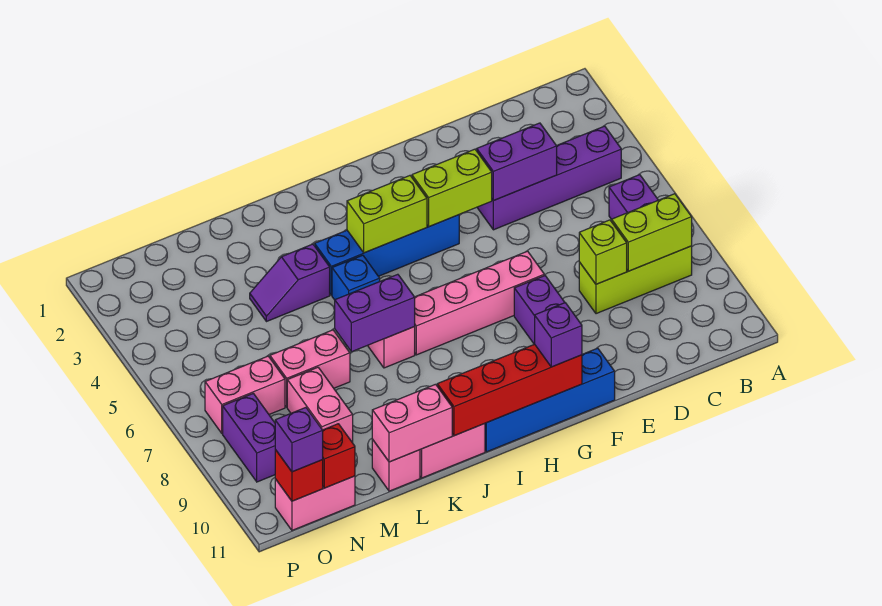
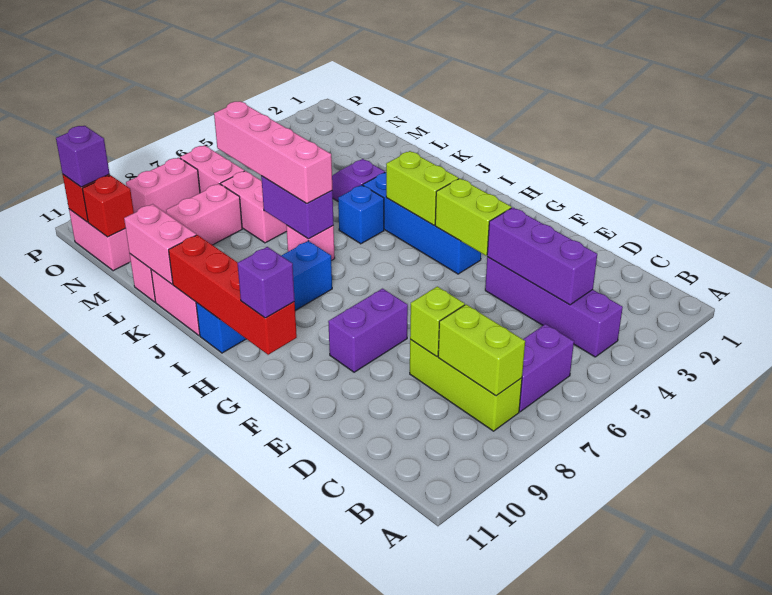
purple brick D4:E4 level 2 -> purple brick C4:E4 level 2
pink brick F7:I7 level 1 -> pink brick J7:M7 level 3
blue brick F11:I11 level 1 -> blue brick I8:I11 level 1
purple brick O8:O9 level 1 -> pink brick O8:O9 level 1

